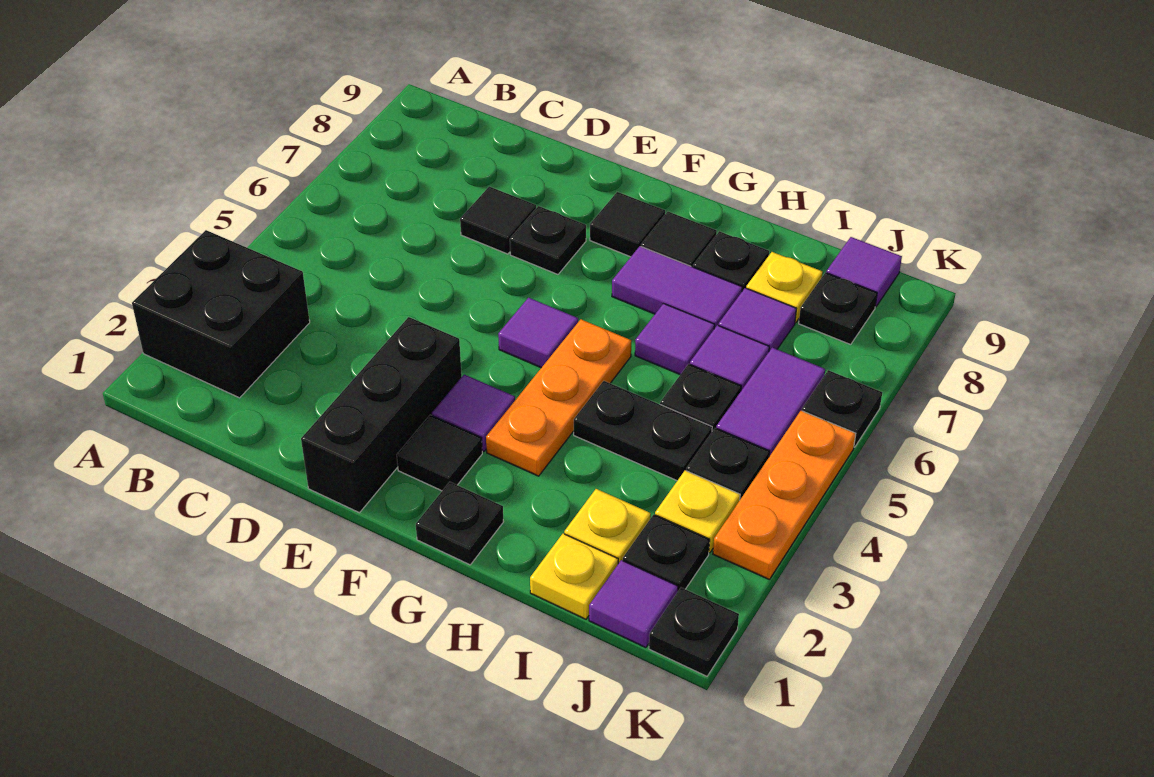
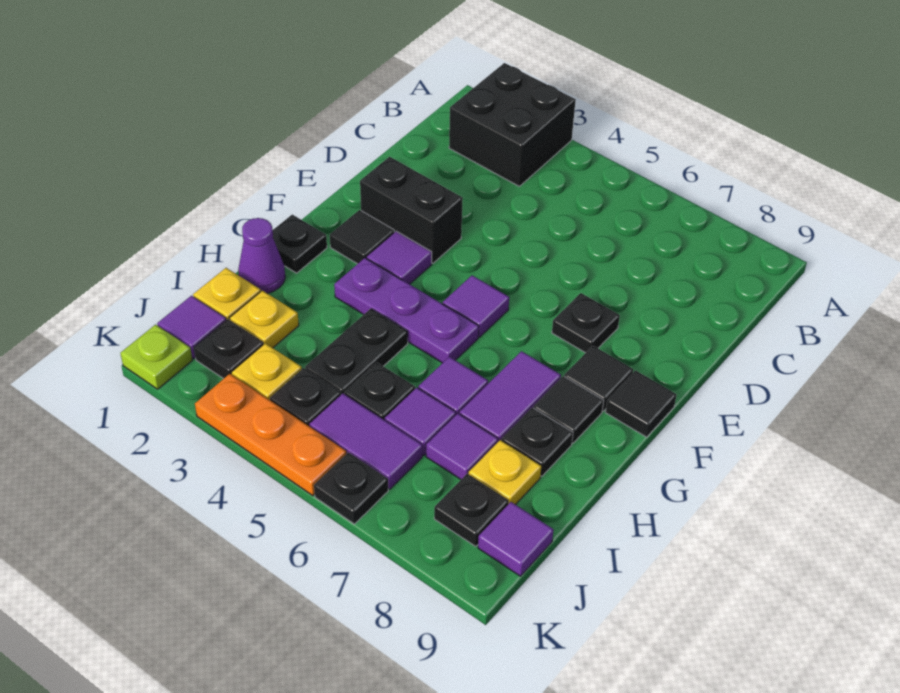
black tile D7 level 1 -> black tile F9 level 1
black brick E1:E3 level 1 -> black brick E2:E3 level 1
orange plate G3:G5 level 1 -> purple plate G3:G5 level 1
none -> purple cone H1 level 1
black plate K1 level 1 -> lime plate K1 level 1

